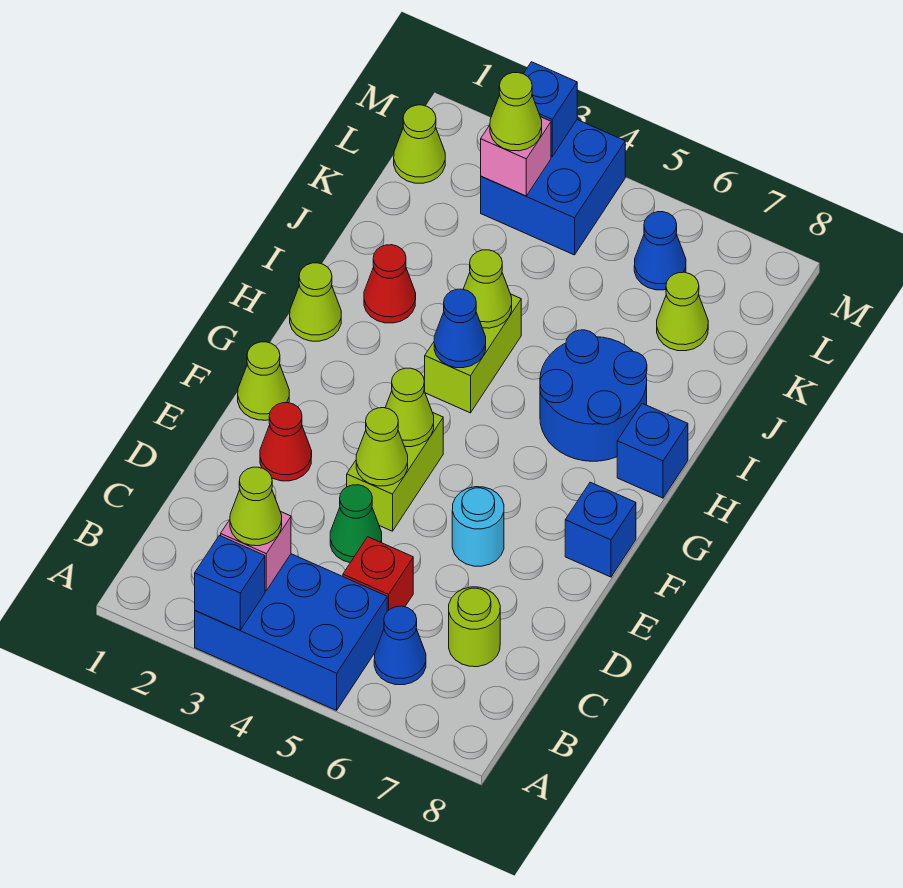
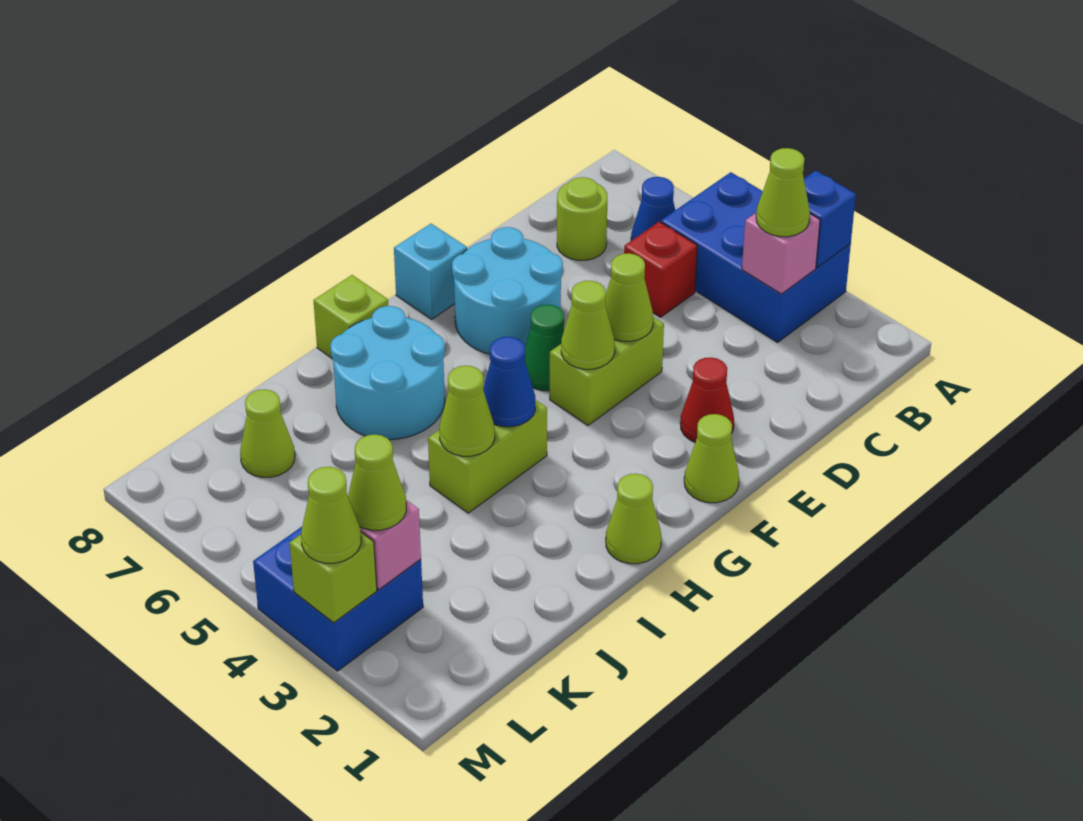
green cone D4 level 1 -> green cone F5 level 1
cyan round brick E6 level 1 -> cyan round brick E6:F7 level 1
blue brick F8 level 1 -> cyan brick F8 level 1
blue round brick H6:I7 level 1 -> cyan round brick H6:I7 level 1
blue brick H8 level 1 -> lime brick H8 level 1
red cone I2 level 1 -> none
lime cone L1 level 1 -> lime cone M3 level 3
blue cone L6 level 1 -> none
blue brick M3 level 2 -> lime brick M3 level 2

